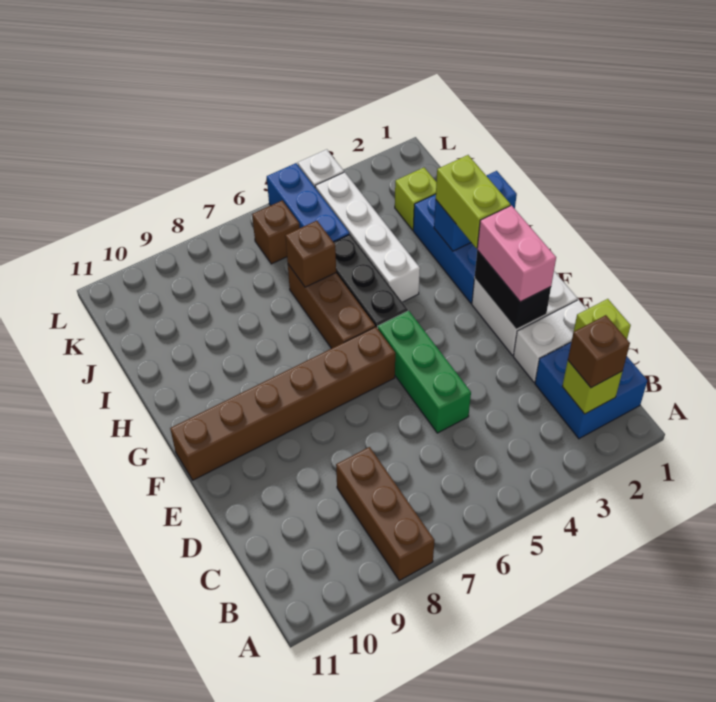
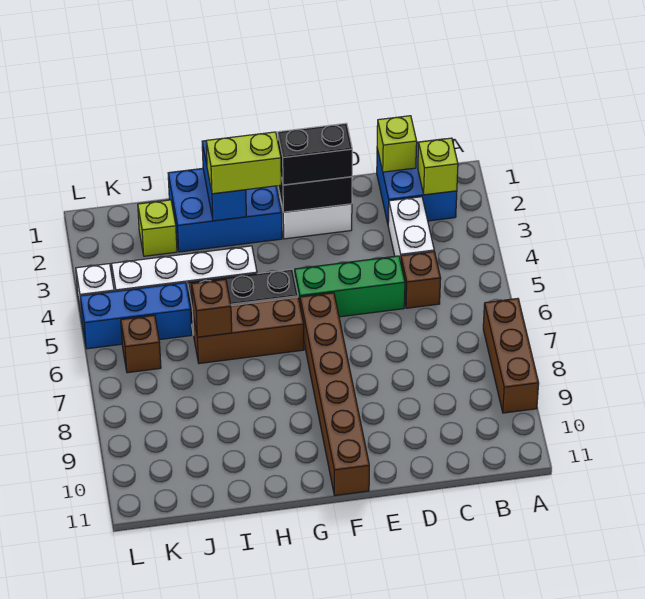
brown brick A8:C8 level 1 -> brown brick A7:A9 level 1
brown brick B2 level 3 -> brown brick C5 level 1
white brick D1:D2 level 1 -> white brick C3:C4 level 1
pink brick E2:F2 level 3 -> black brick E2:F2 level 3

